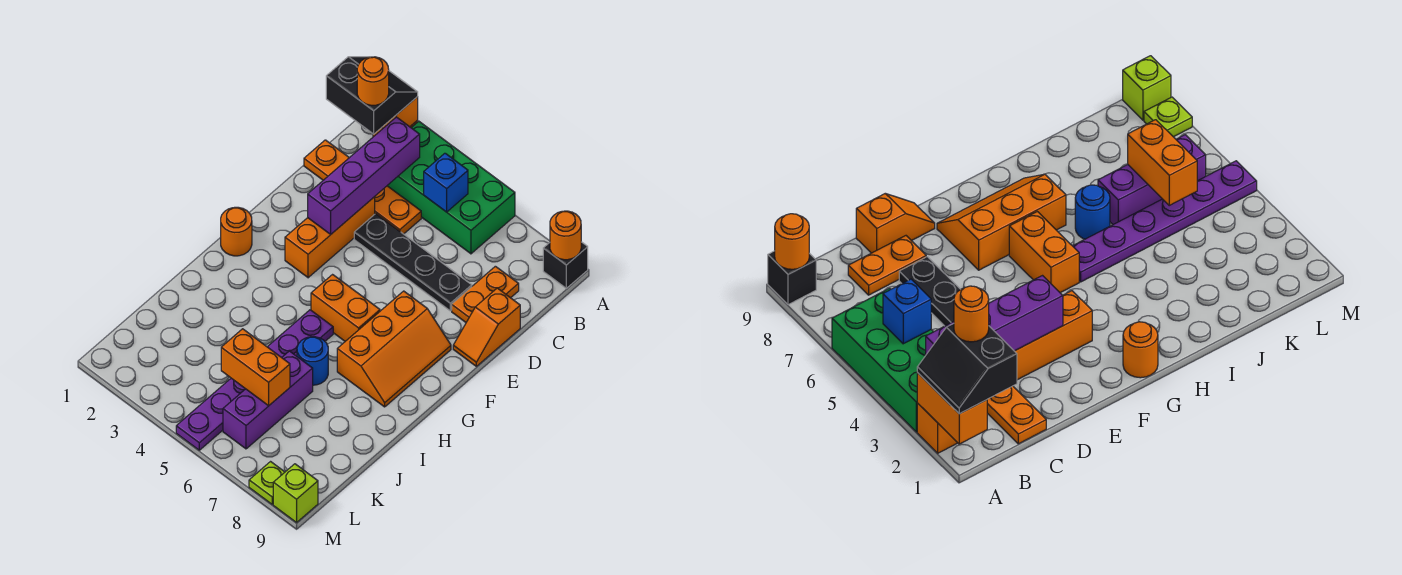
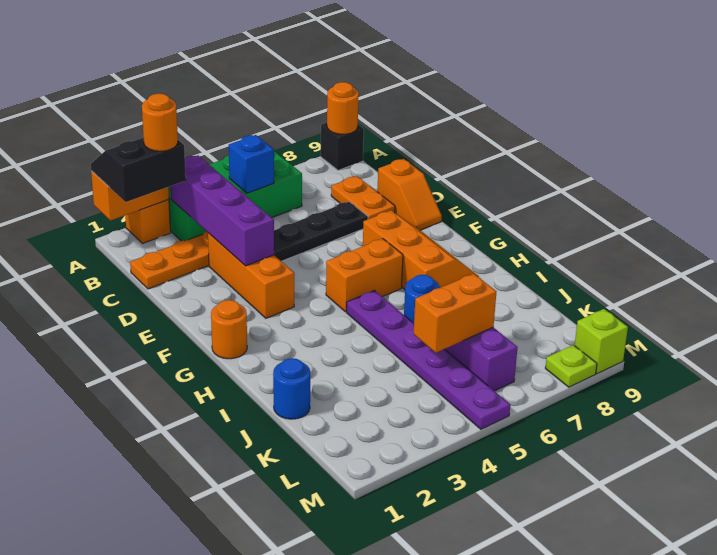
none -> blue round brick J1 level 1

